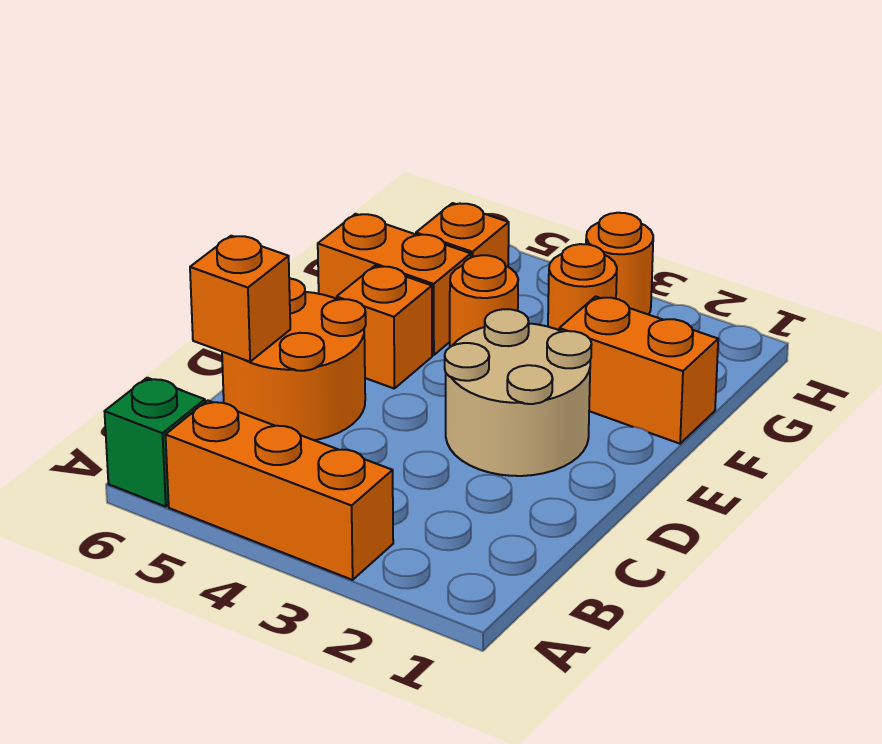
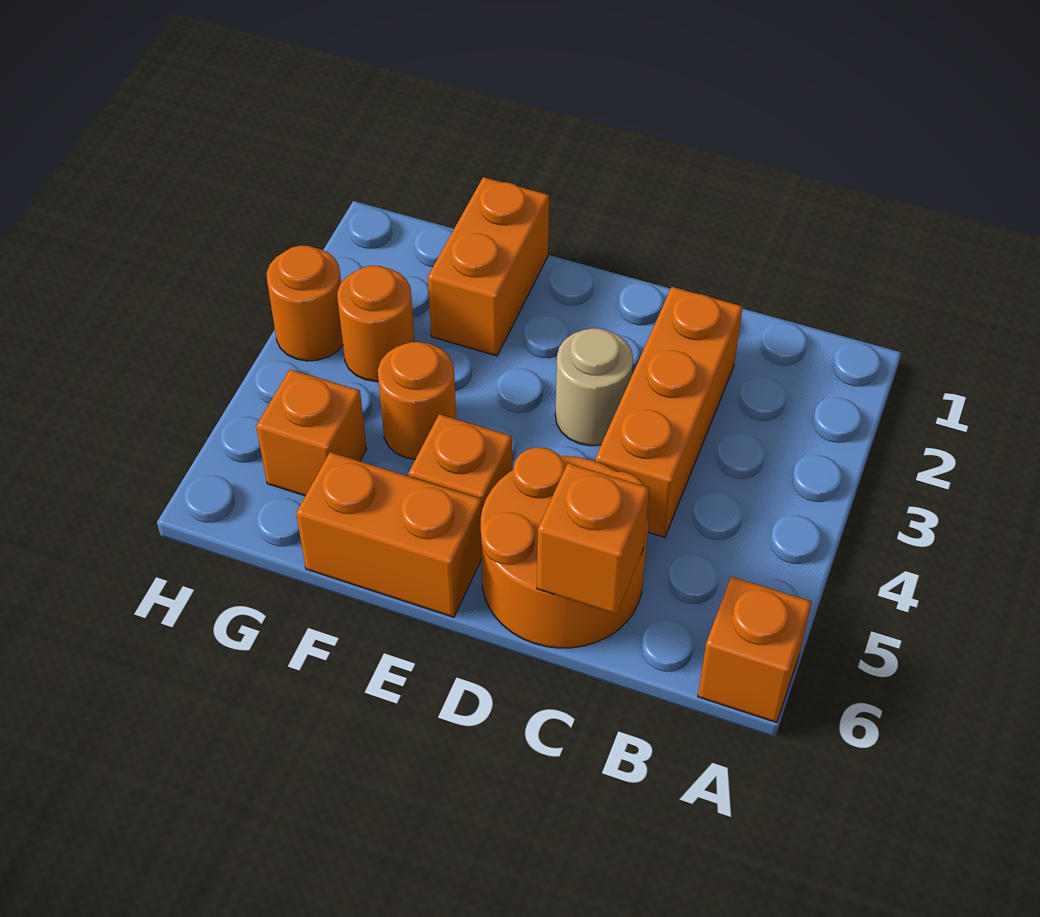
orange brick A3:A5 level 1 -> orange brick C2:C4 level 1
green brick A6 level 1 -> orange brick A6 level 1
tan round brick D2:E3 level 1 -> tan round brick D3 level 1
orange brick F5:F6 level 1 -> orange brick E6:F6 level 1

